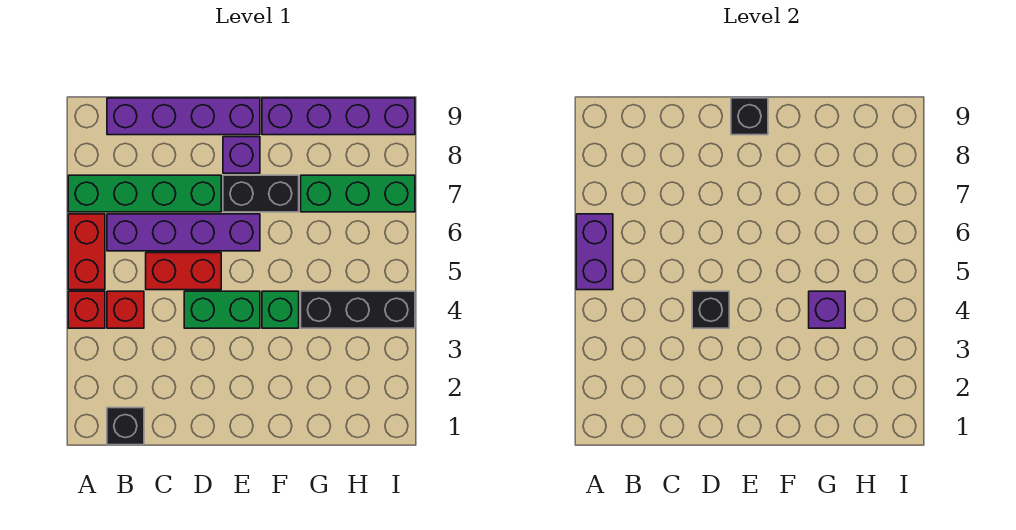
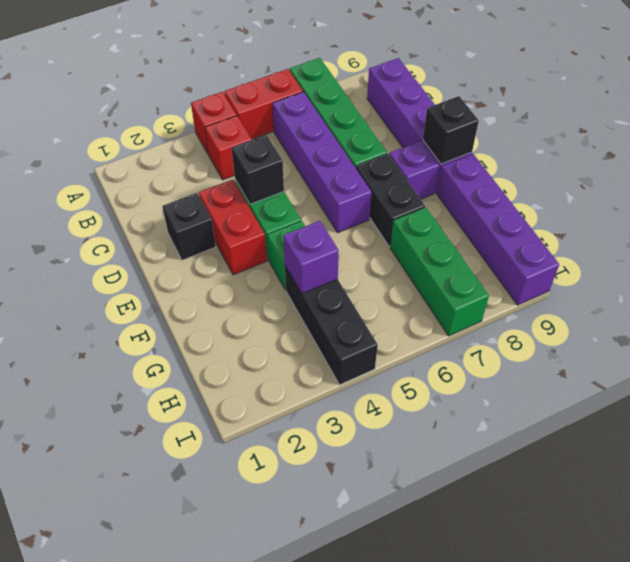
purple brick A5:A6 level 2 -> none
black brick B1 level 1 -> black brick D2 level 1
red brick C5:D5 level 1 -> red brick D3:E3 level 1

